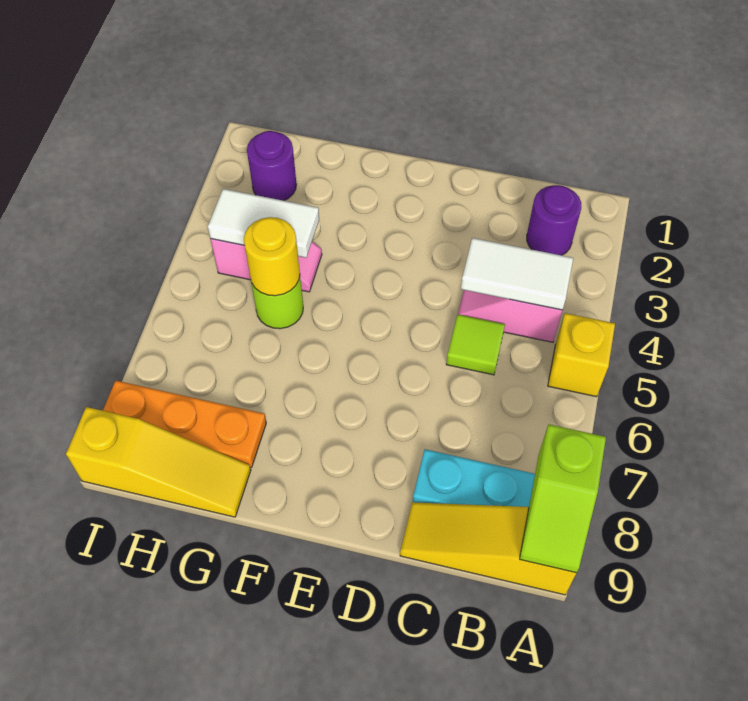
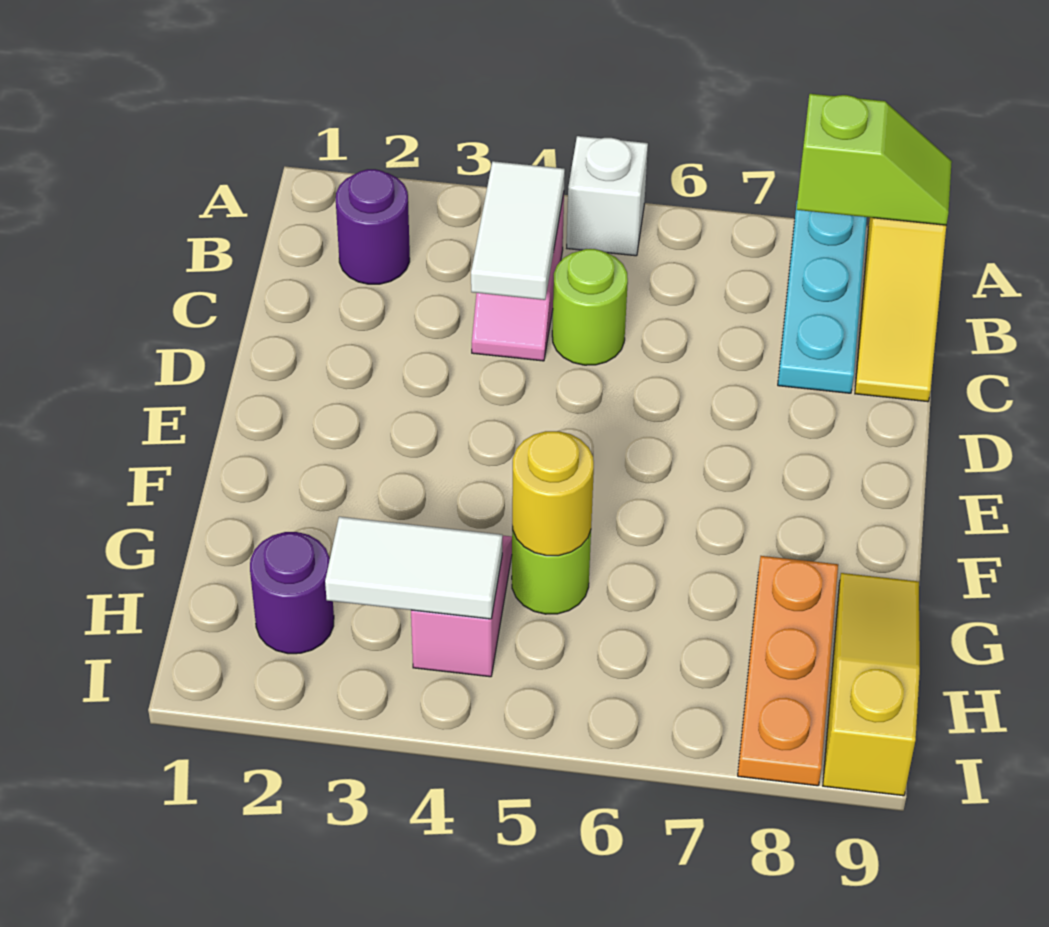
yellow brick A5 level 1 -> white brick A5 level 1
lime tile C5 level 1 -> lime round brick C5 level 1
white tile G4:H4 level 2 -> white tile H3:H4 level 2

